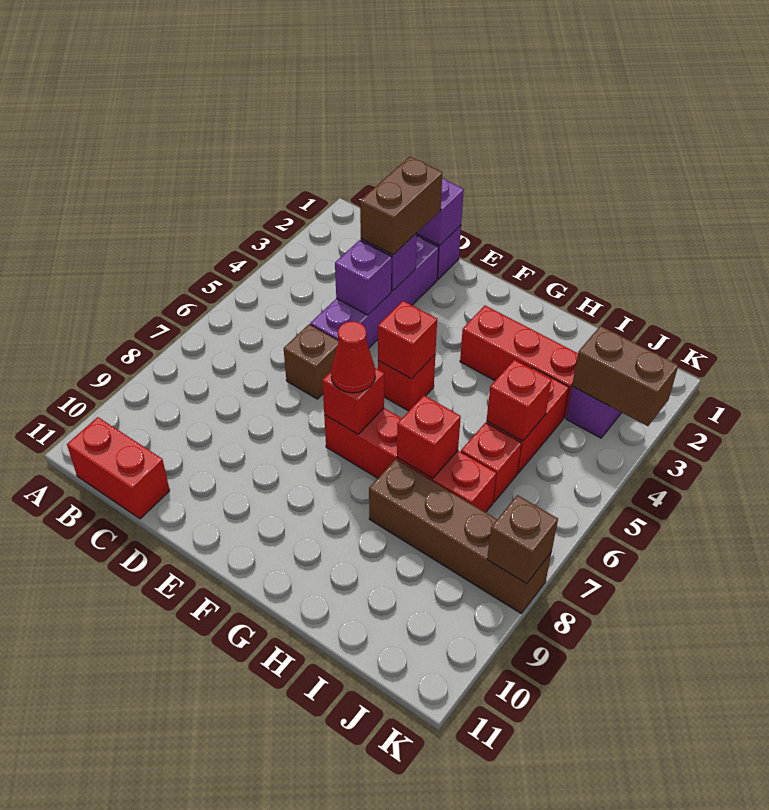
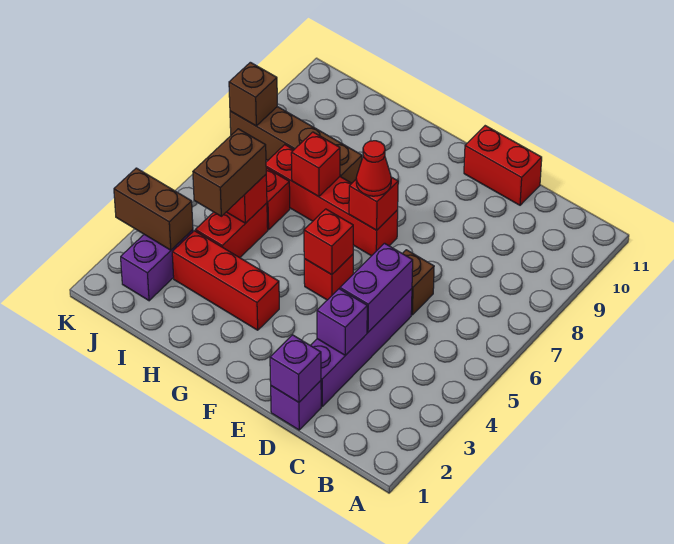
red brick B11:C11 level 1 -> red brick D11:E11 level 1
brown brick D2:D3 level 3 -> brown brick I4:I5 level 3
purple brick D4 level 2 -> purple brick D4:D5 level 2

